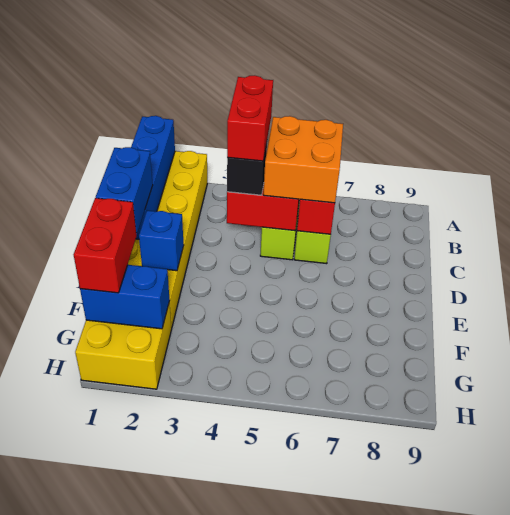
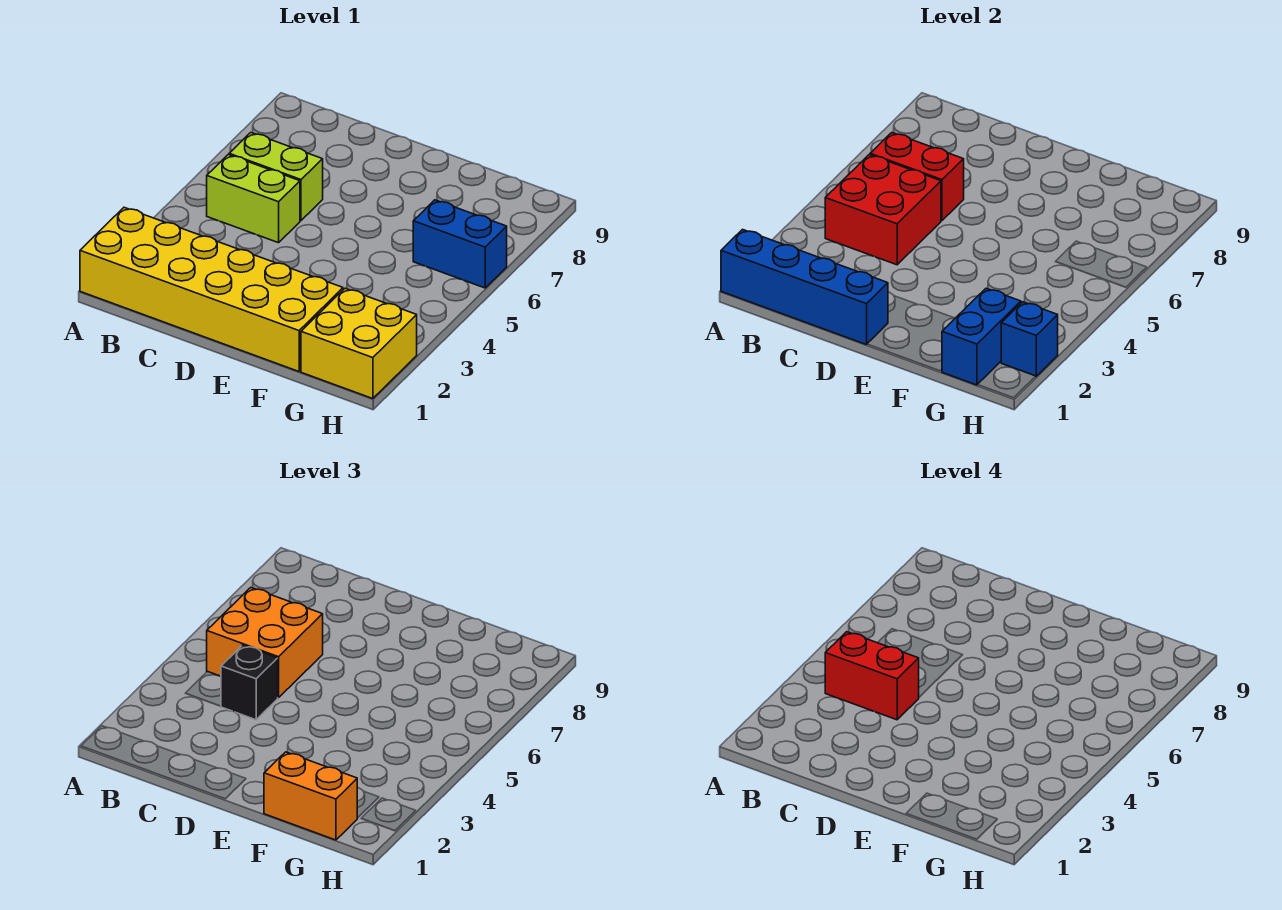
blue brick D1:E1 level 3 -> blue brick G6:H6 level 1
blue brick E2 level 2 -> blue brick H2 level 2
red brick F1:G1 level 3 -> orange brick F1:G1 level 3

